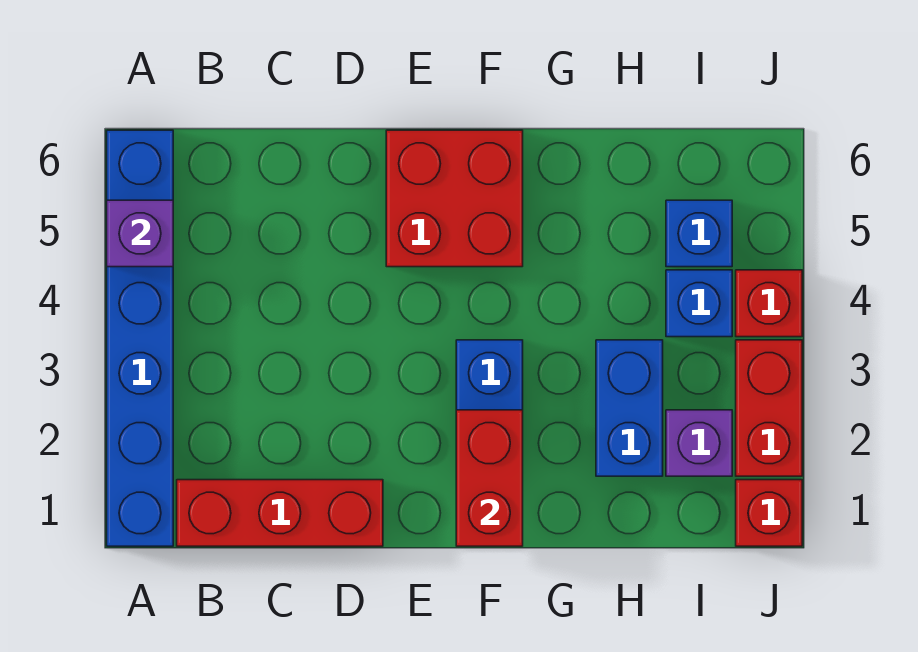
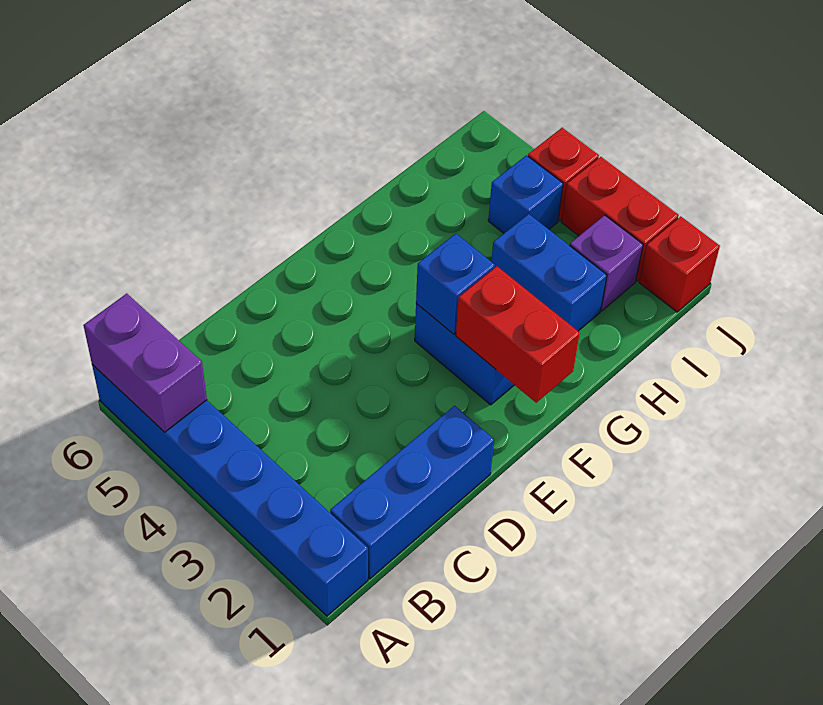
purple brick A5 level 2 -> purple brick A5:A6 level 2
red brick B1:D1 level 1 -> blue brick B1:D1 level 1
red brick E5:F6 level 1 -> none
blue brick I5 level 1 -> blue brick F3 level 2

